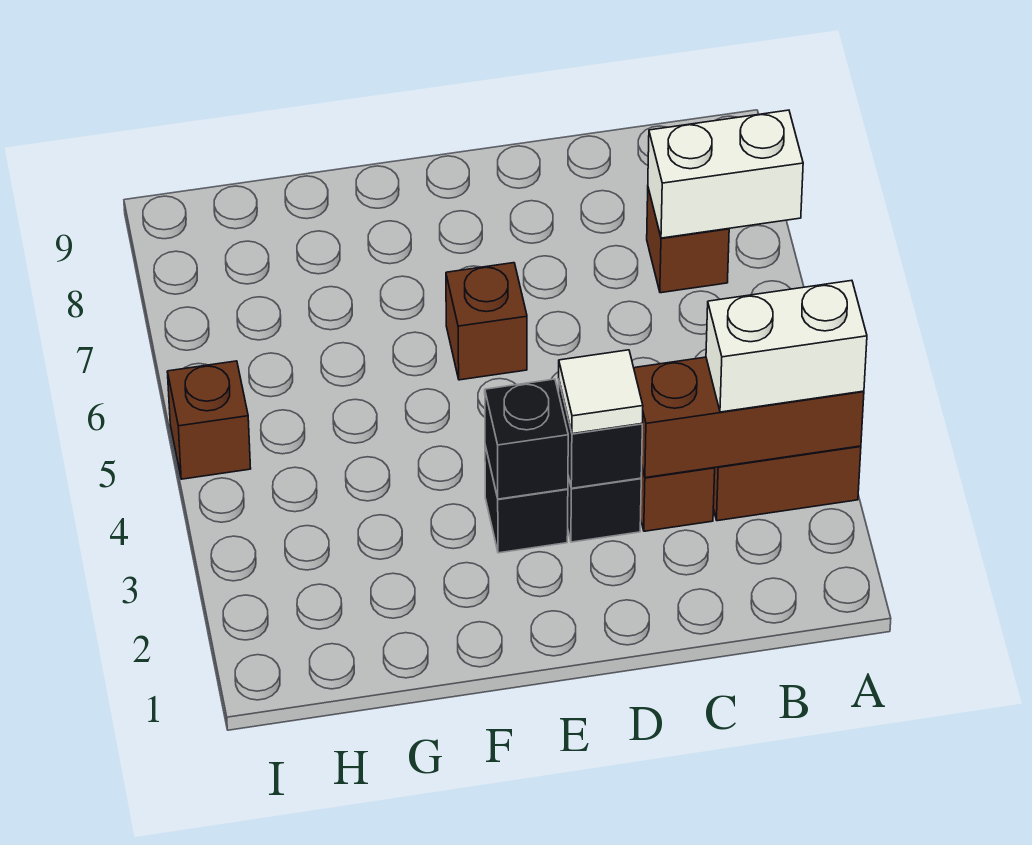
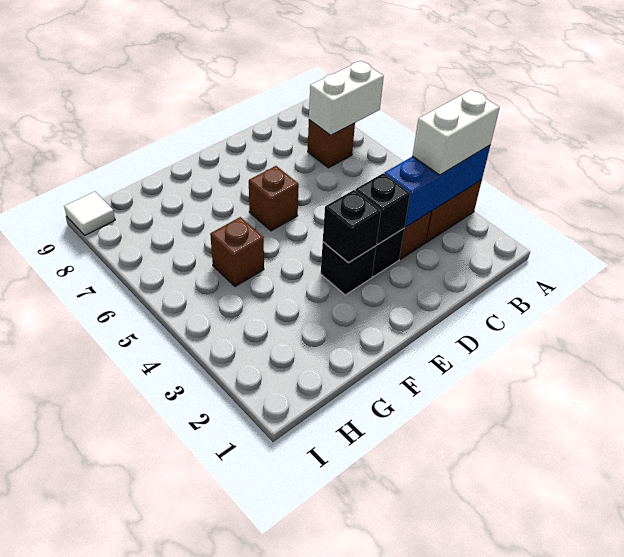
brown brick A3:C3 level 2 -> blue brick A3:C3 level 2
white tile D3 level 3 -> white tile I9 level 1
brown brick I5 level 1 -> brown brick G5 level 1

